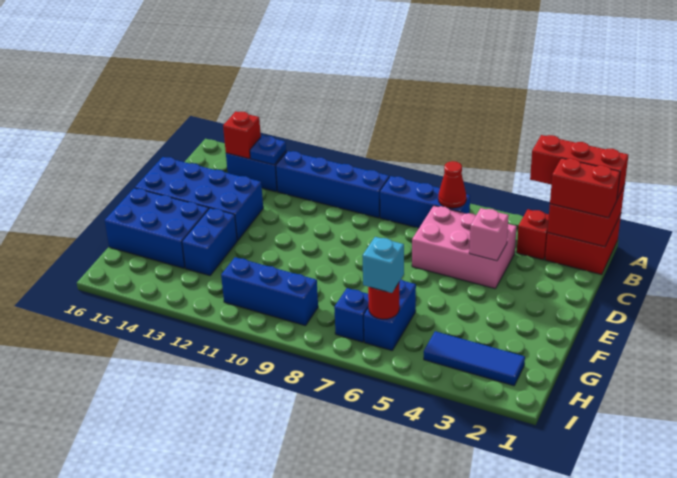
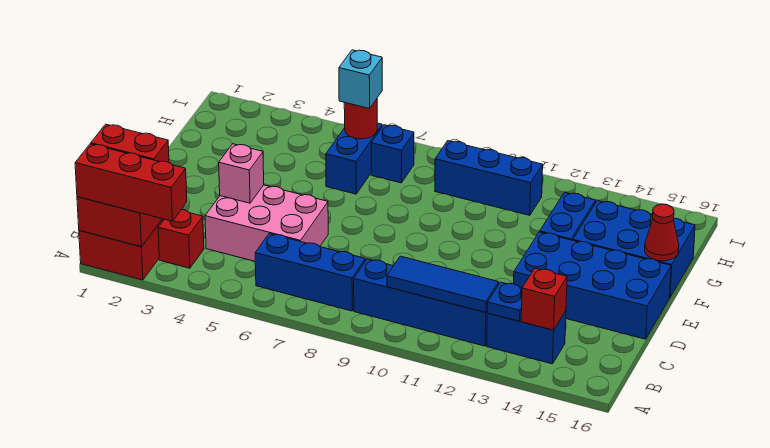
red cone B6 level 2 -> red cone F16 level 2
blue tile H2:H4 level 1 -> blue tile B10:B12 level 2

